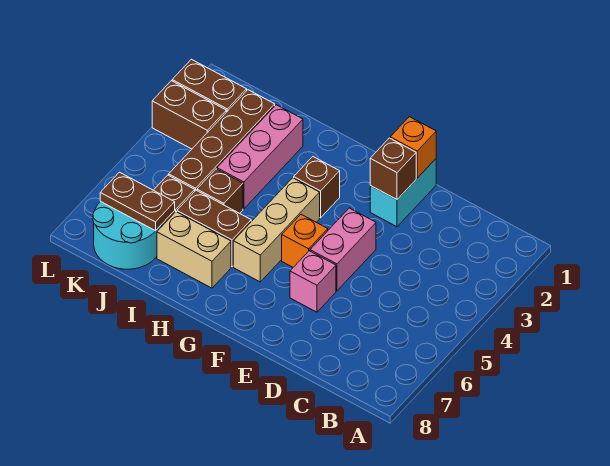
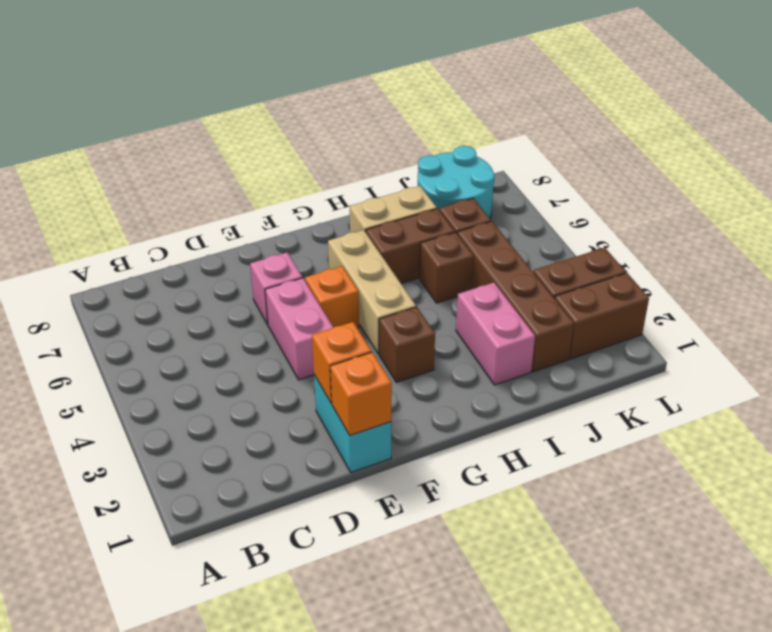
brown brick E2 level 2 -> orange brick E2 level 2
pink brick I2:I4 level 1 -> pink brick I2:I3 level 1
brown plate J7:K7 level 2 -> none

